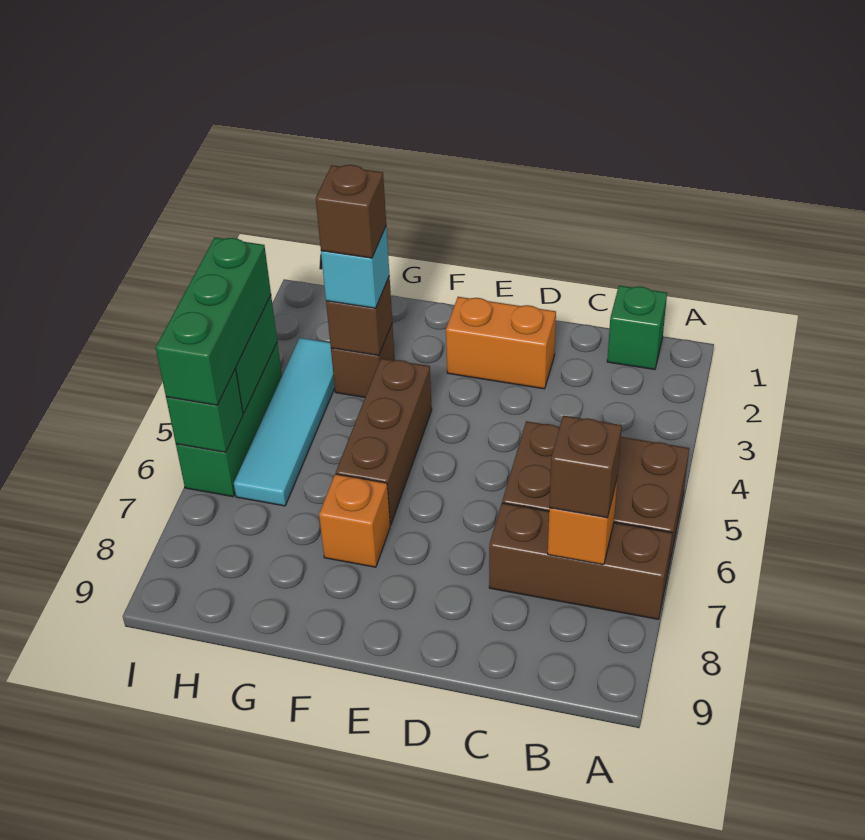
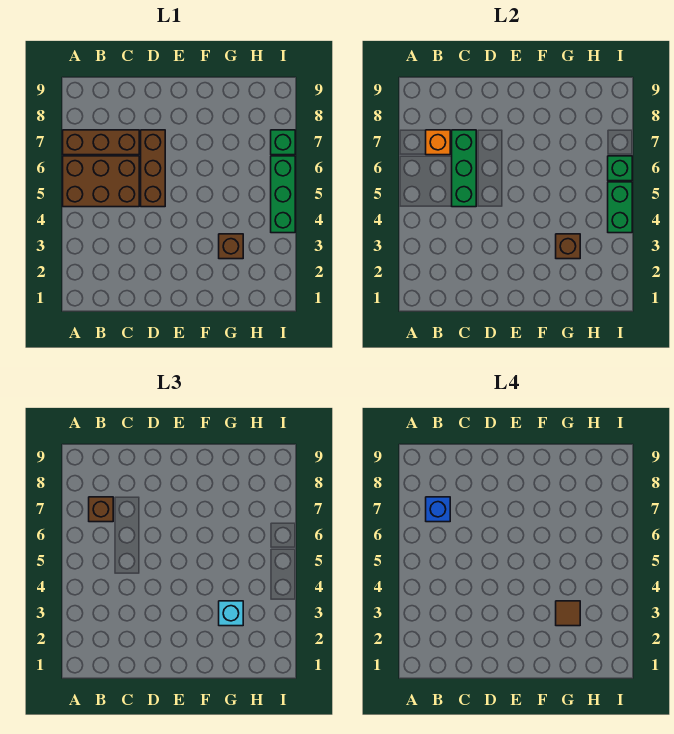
green brick B1 level 1 -> green brick I7 level 1
none -> blue brick B7 level 4
orange brick D2:E2 level 1 -> none
brown brick F4:F6 level 1 -> brown brick D5:D7 level 1
orange brick F7 level 1 -> none
brown brick G3 level 4 -> brown tile G3 level 4
cyan tile H3:H6 level 1 -> none
green brick I4:I6 level 3 -> green brick C5:C7 level 2

